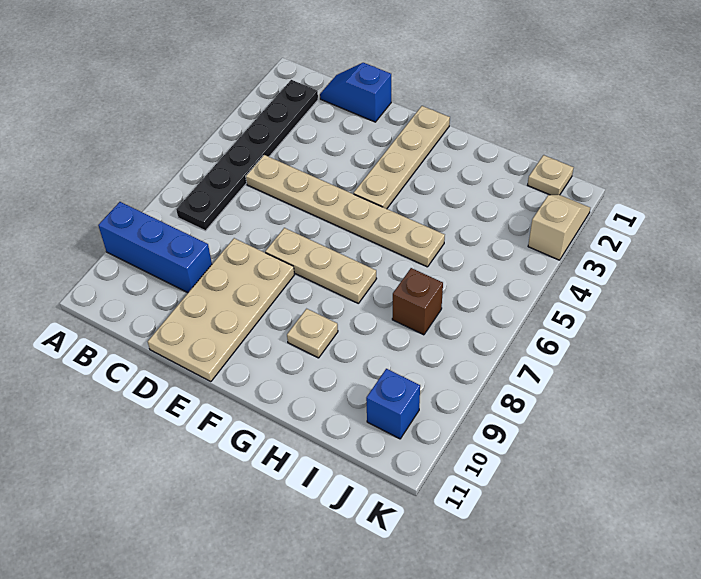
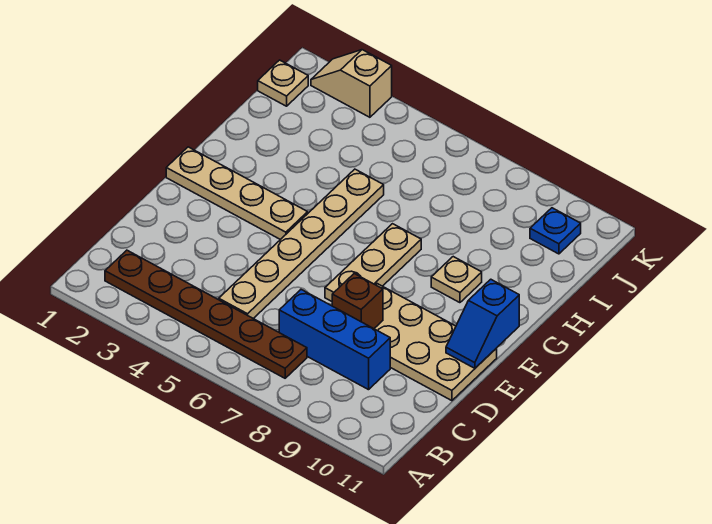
blue brick A9:C9 level 1 -> blue brick C7:C9 level 1
black plate B2:B7 level 1 -> brown plate B2:B7 level 1
blue slope C1:D1 level 1 top D -> blue slope E11:F11 level 2 top F
brown brick I7 level 1 -> brown brick D8 level 2
blue brick J10 level 1 -> blue plate J10 level 1

